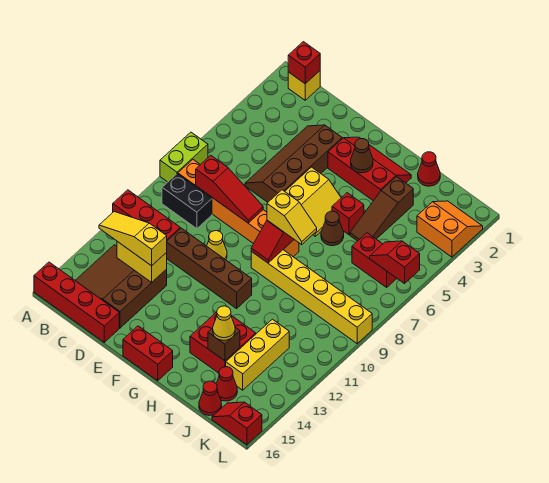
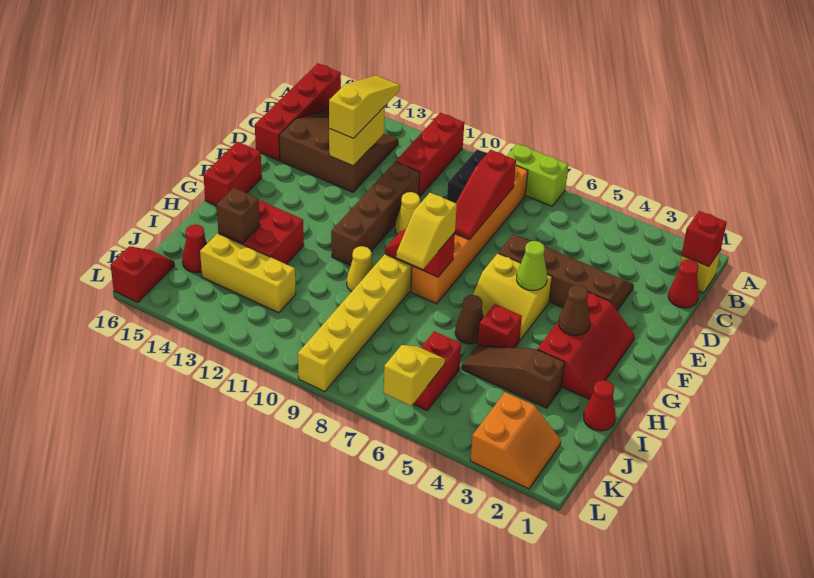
none -> lime cone F5 level 2
yellow cone I14 level 3 -> yellow cone H10 level 1
red cone J16 level 1 -> red cone C1 level 1
red slope K6:L6 level 2 top L -> yellow slope K6:L6 level 2 top L

